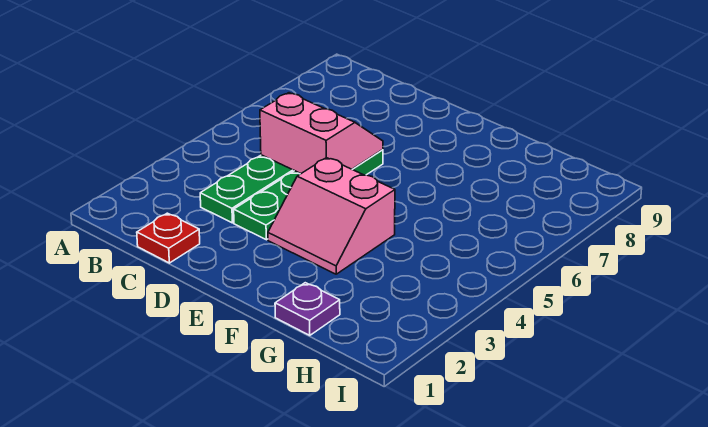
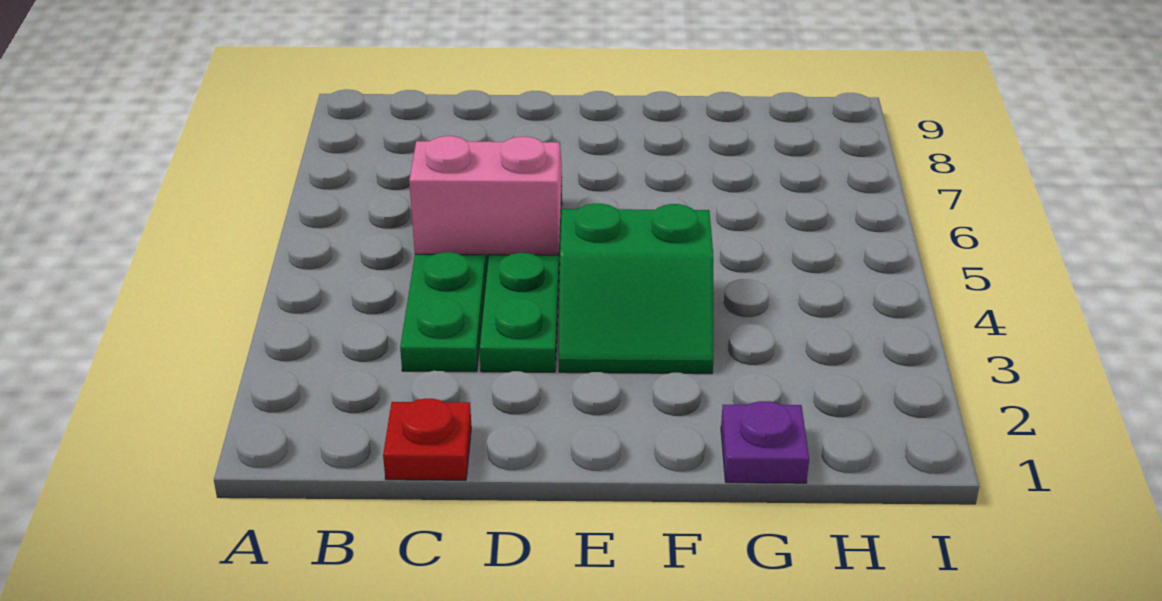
pink slope E3:F4 level 1 top 4 -> green slope E3:F4 level 1 top 4

